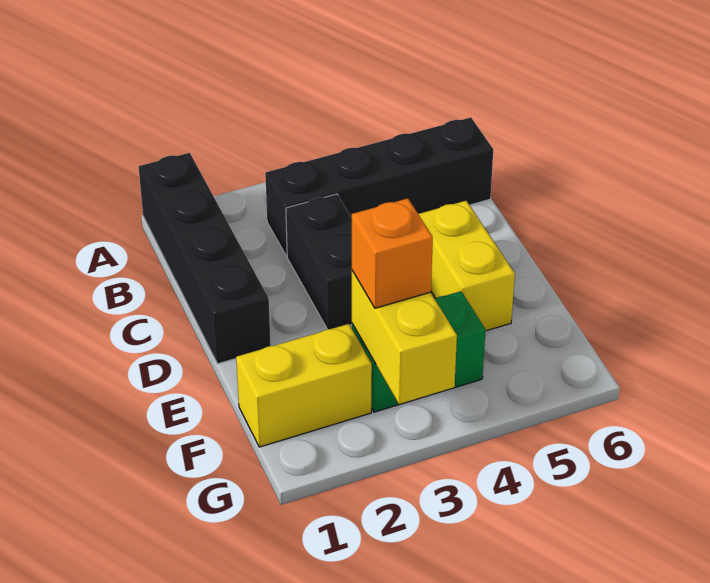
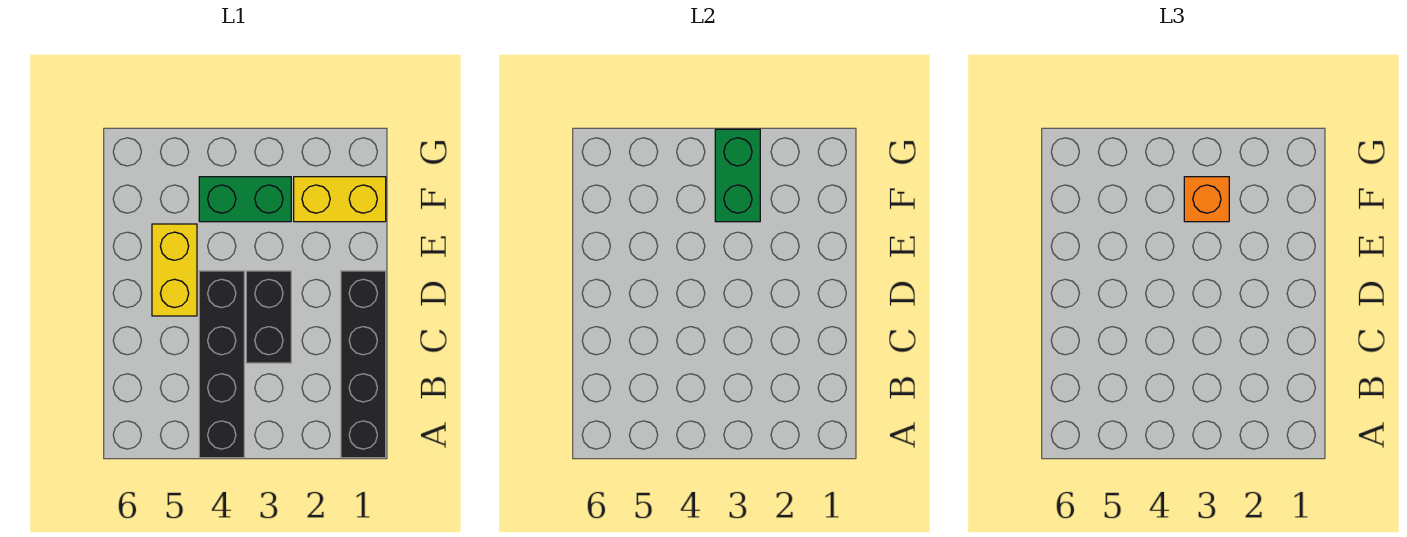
black brick B3:B6 level 1 -> black brick A4:D4 level 1
yellow brick F3:G3 level 2 -> green brick F3:G3 level 2

